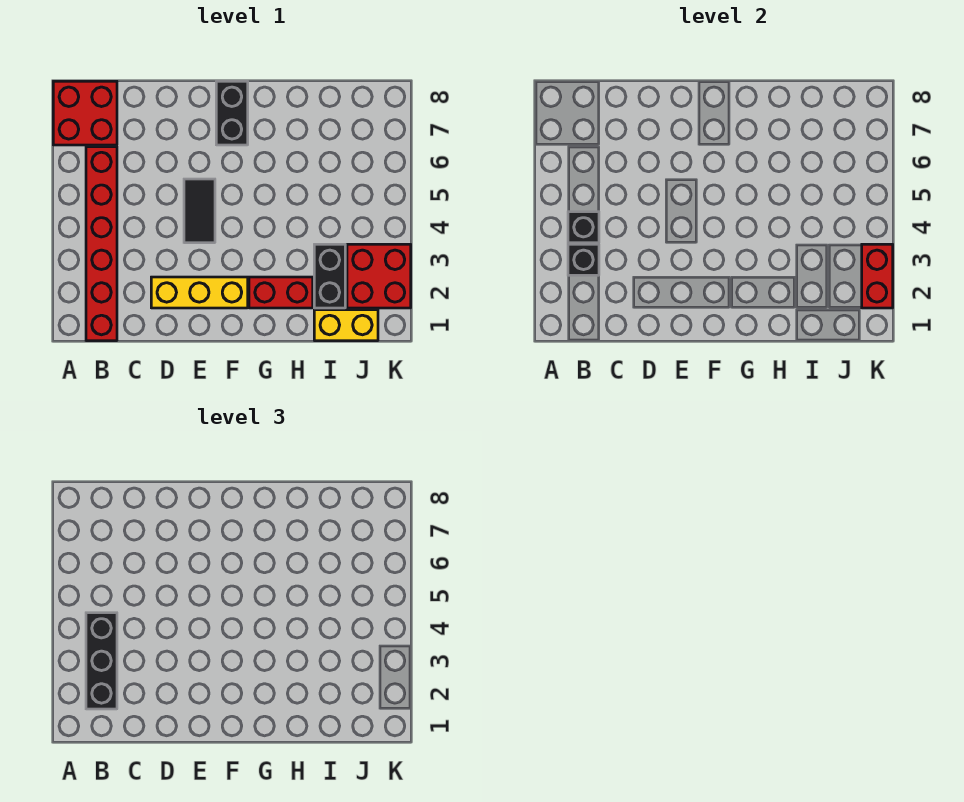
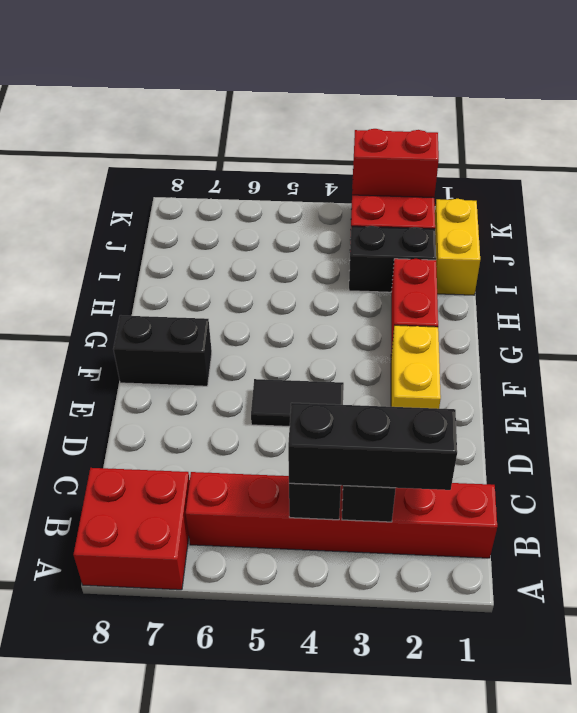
yellow brick D2:F2 level 1 -> yellow brick E2:F2 level 1

